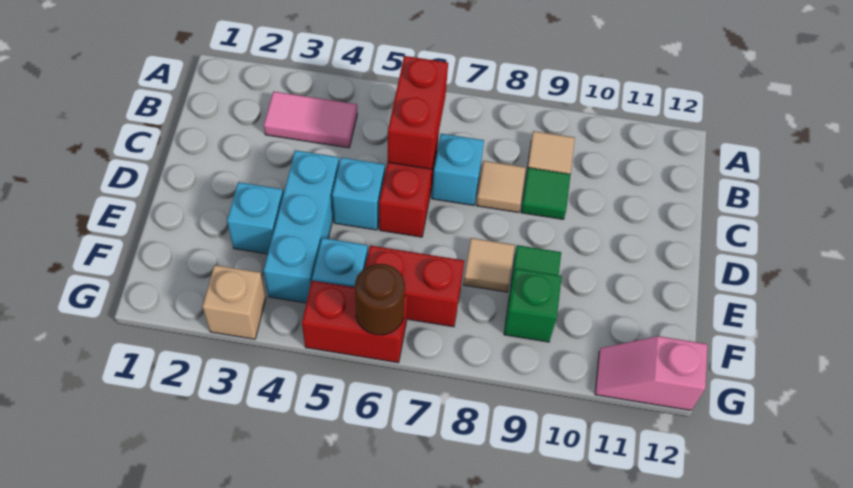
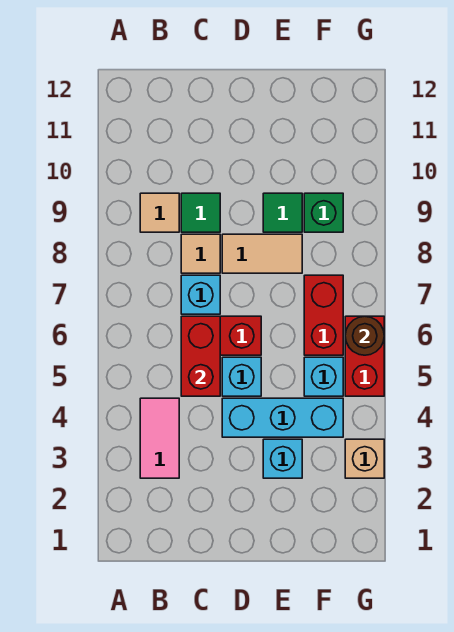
red brick B6:C6 level 2 -> red brick C5:C6 level 2
tan tile E8 level 1 -> tan tile D8:E8 level 1
pink slope G11:G12 level 1 top 12 -> none

